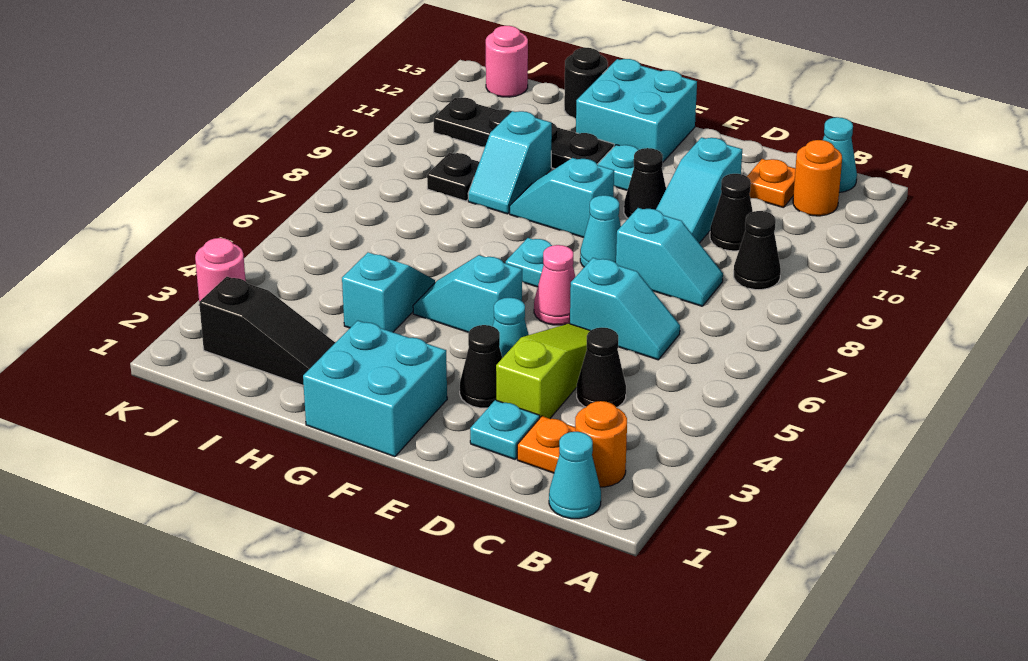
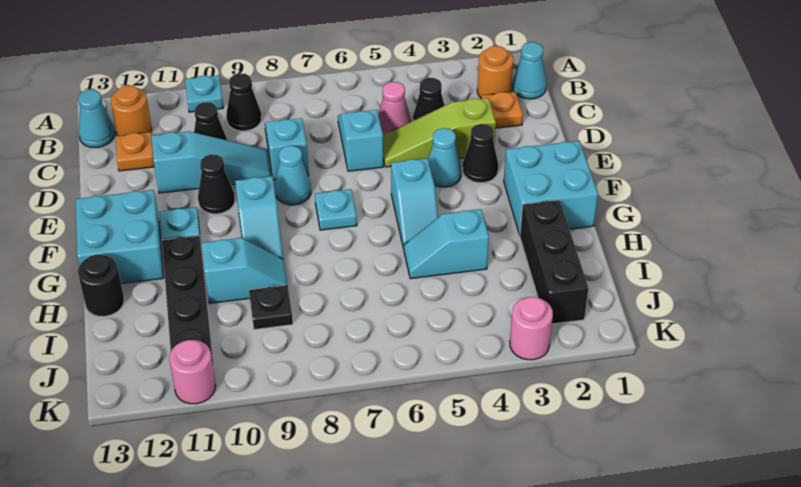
cyan plate D2 level 1 -> cyan plate A10 level 1
pink cone E6 level 1 -> pink cone C5 level 1
black slope H2:J2 level 1 top J -> black brick H2:J2 level 1
pink round brick J13 level 1 -> pink round brick K11 level 1

